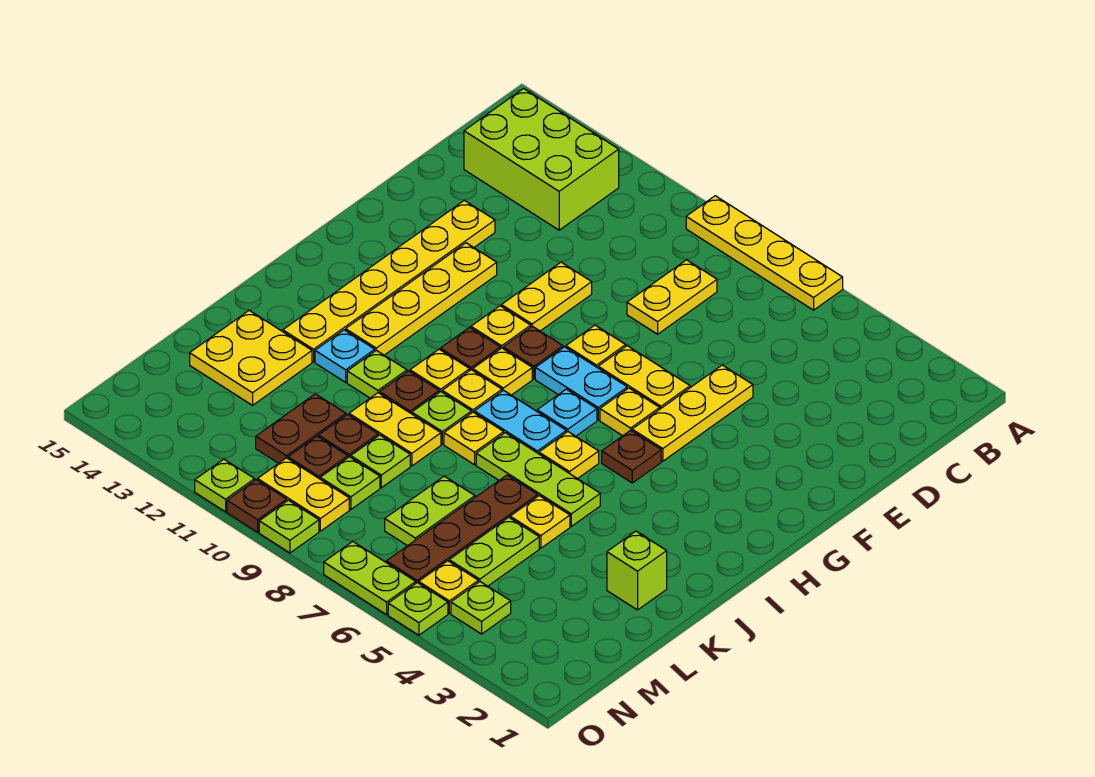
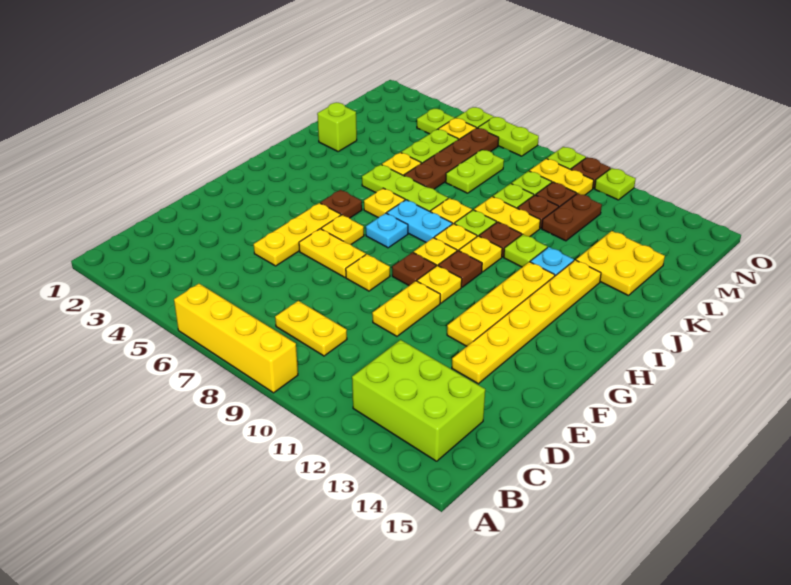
yellow plate A6:A9 level 1 -> yellow brick A6:A9 level 1
yellow plate C8:D8 level 1 -> yellow plate C8:C9 level 1
cyan plate G7:G8 level 1 -> none

